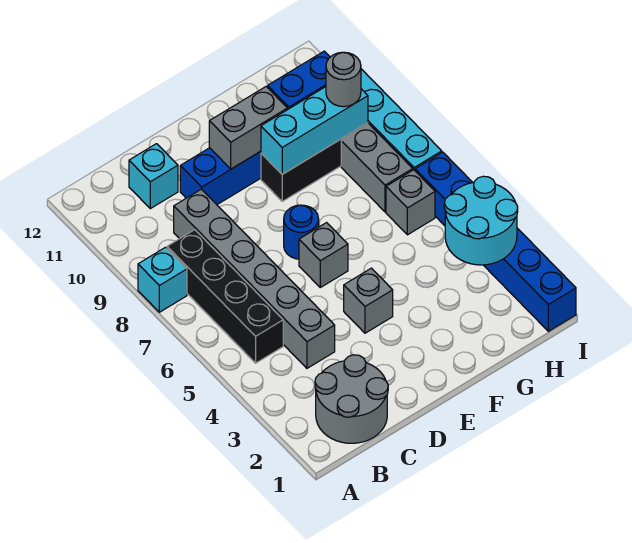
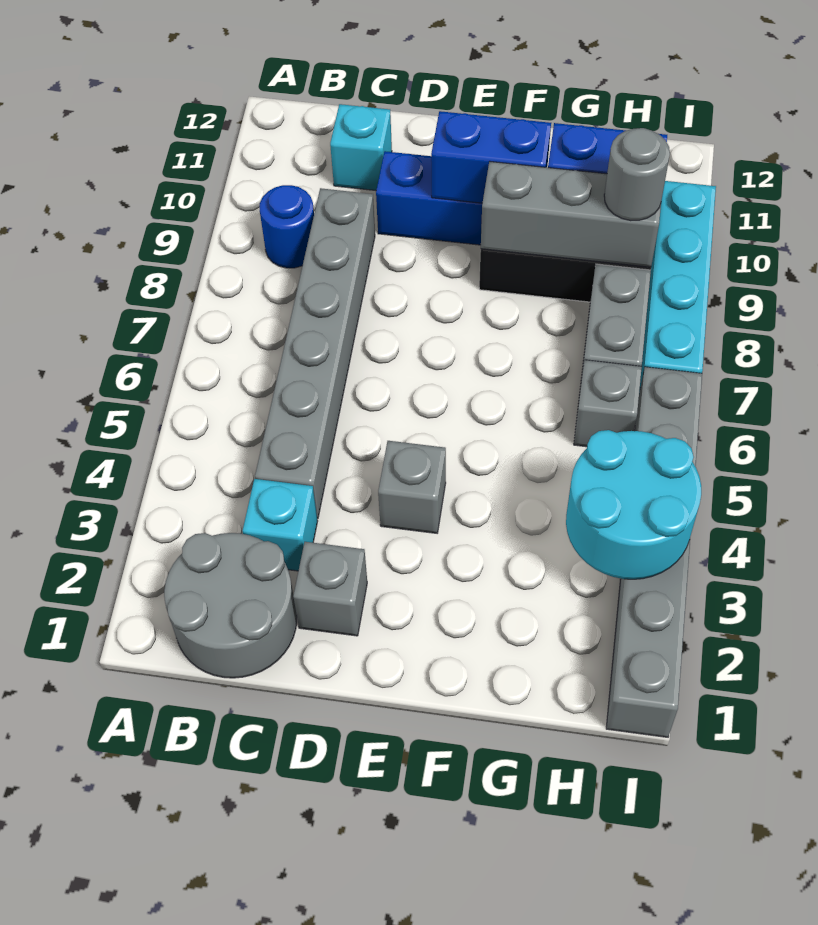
cyan brick A8 level 1 -> cyan brick C3 level 1
black brick B5:B8 level 1 -> none
grey brick E6 level 1 -> grey brick D2 level 1
blue round brick E7 level 1 -> blue round brick B9 level 1
grey brick E10:F10 level 2 -> blue brick E10:F10 level 2
cyan brick F9:H9 level 2 -> grey brick F9:H9 level 2
blue brick I1:I6 level 1 -> grey brick I1:I6 level 1

